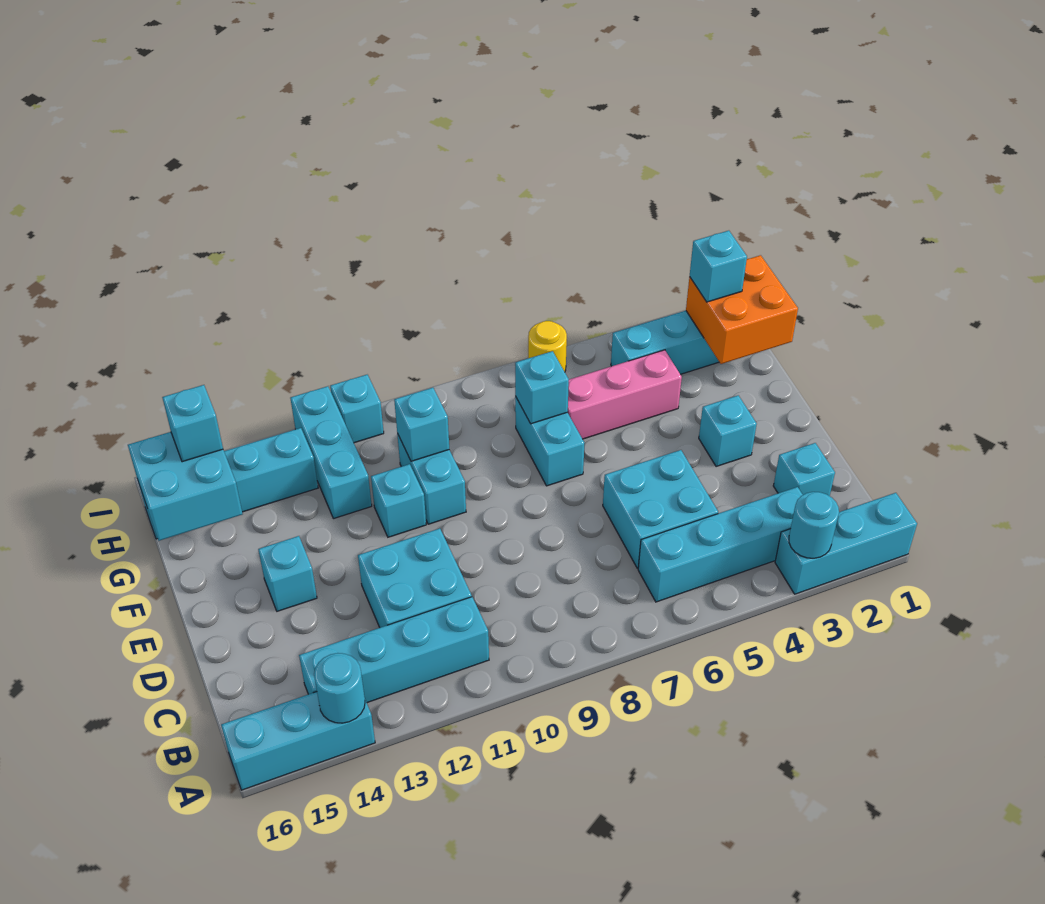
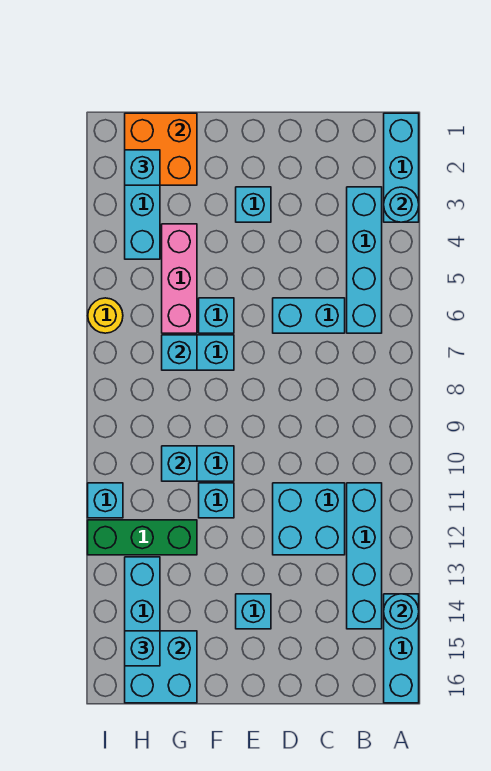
cyan brick C2 level 1 -> cyan brick F6 level 1
cyan brick C5:D6 level 1 -> cyan brick C6:D6 level 1
cyan brick G12:I12 level 1 -> green brick G12:I12 level 1

